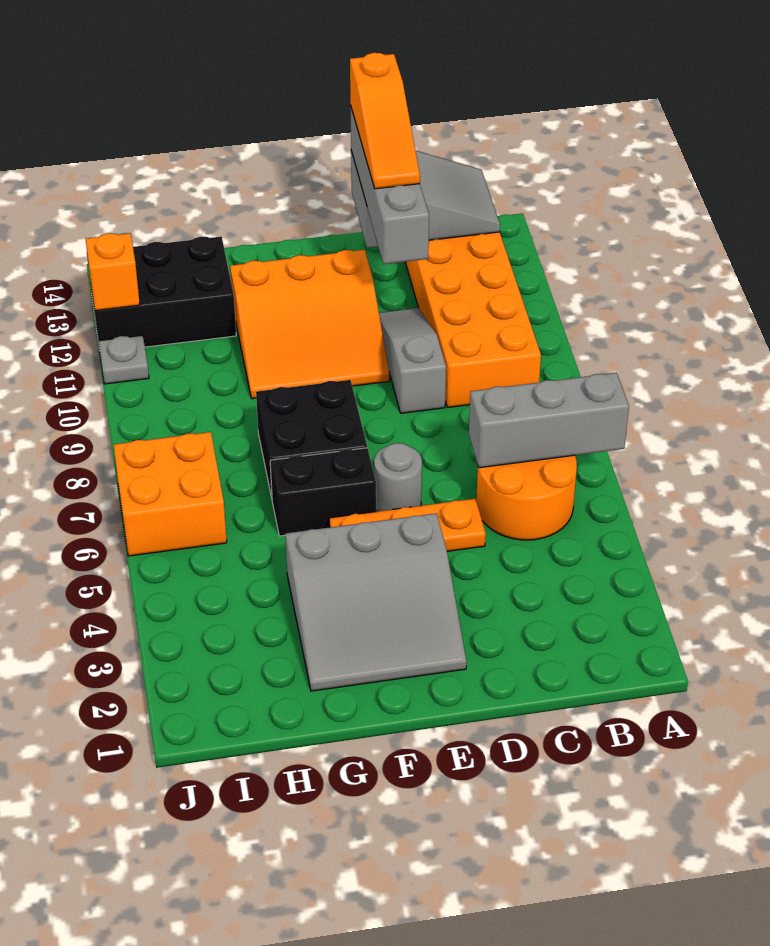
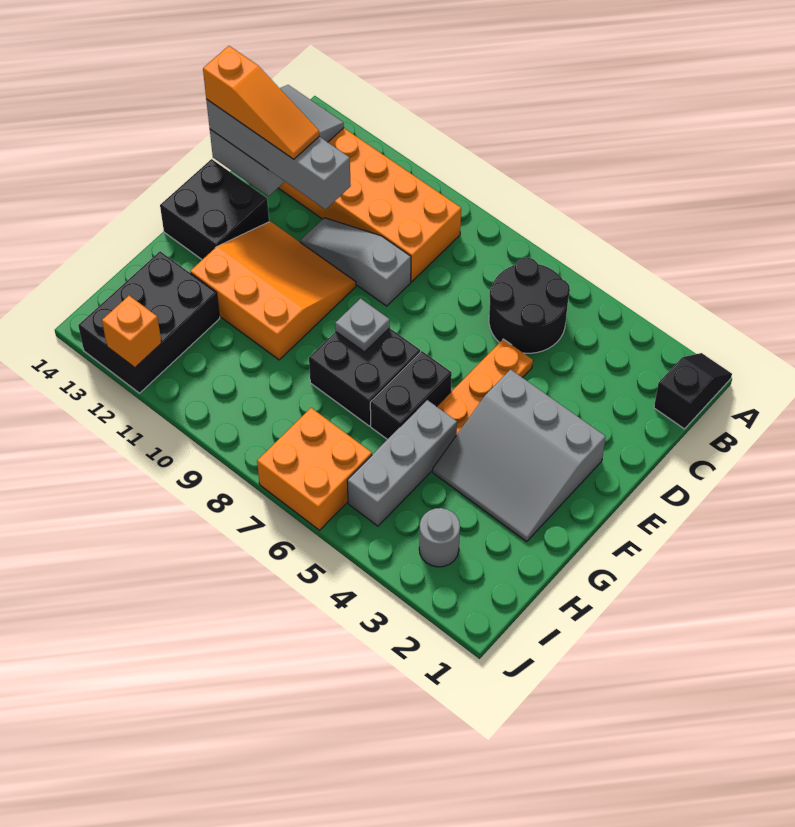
none -> black slope A1:B1 level 1 top B
grey brick A6:C6 level 2 -> grey brick G5:I5 level 1
orange round brick B5:C6 level 1 -> black round brick B5:C6 level 1
grey slope E2:G4 level 1 top 4 -> grey slope E2:G4 level 1 top E
grey round brick E6 level 1 -> grey round brick I3 level 1
orange slope E10:G12 level 1 top 12 -> orange slope E10:G12 level 1 top G
none -> black brick E13:F14 level 1
grey plate J11 level 1 -> grey plate F8 level 2

